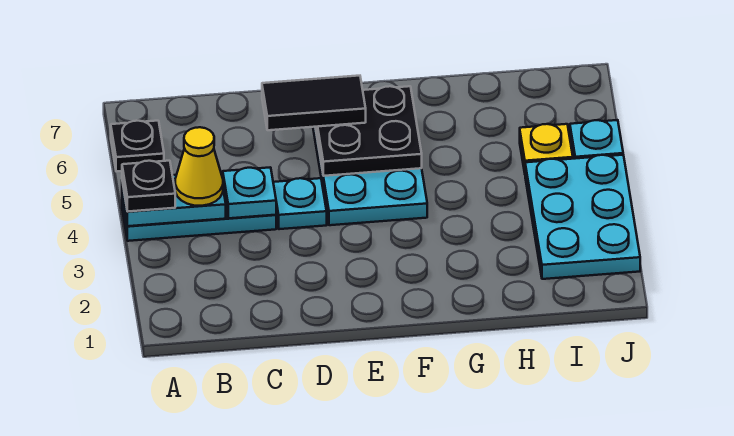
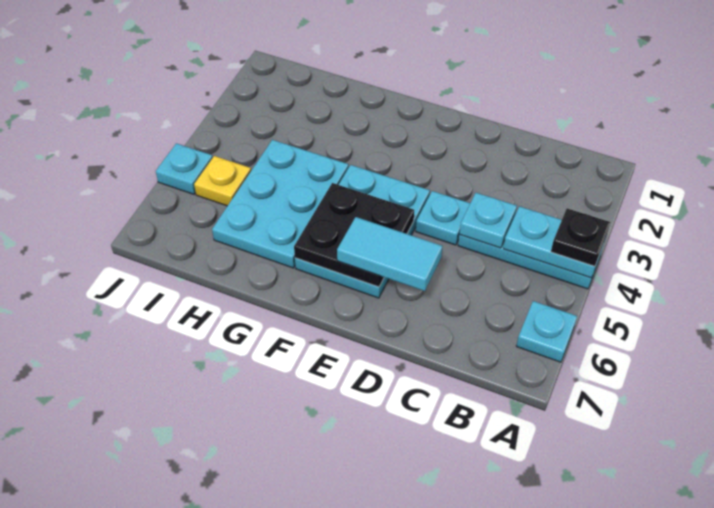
black plate A6 level 1 -> cyan plate A6 level 1
yellow cone B4 level 3 -> none
black tile D6:E6 level 3 -> cyan tile D6:E6 level 3
cyan plate I2:J4 level 1 -> cyan plate G4:H6 level 1

